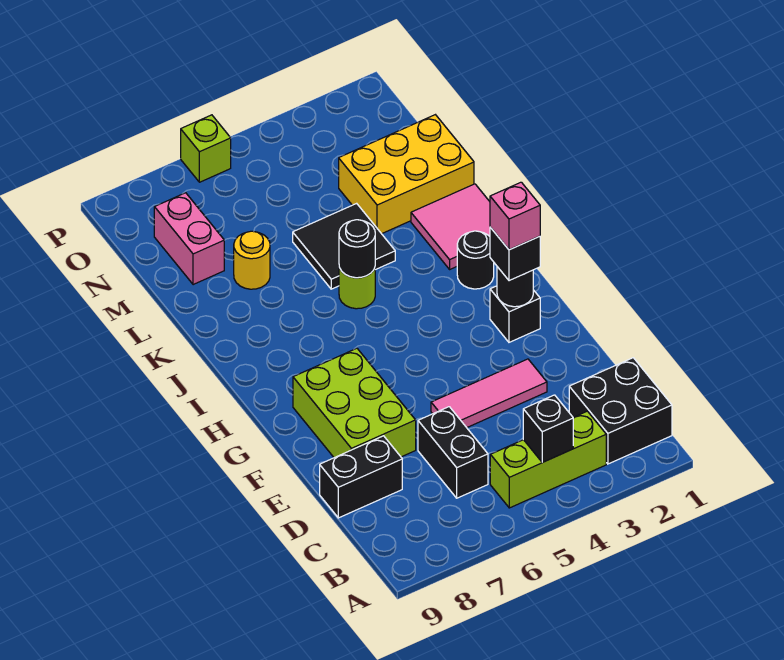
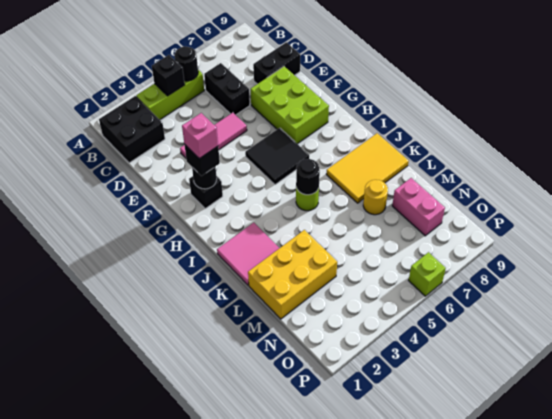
black round brick I2 level 1 -> black round brick B5 level 2
none -> yellow tile J7:K9 level 1
black tile K4:L5 level 1 -> black tile G5:H6 level 1

